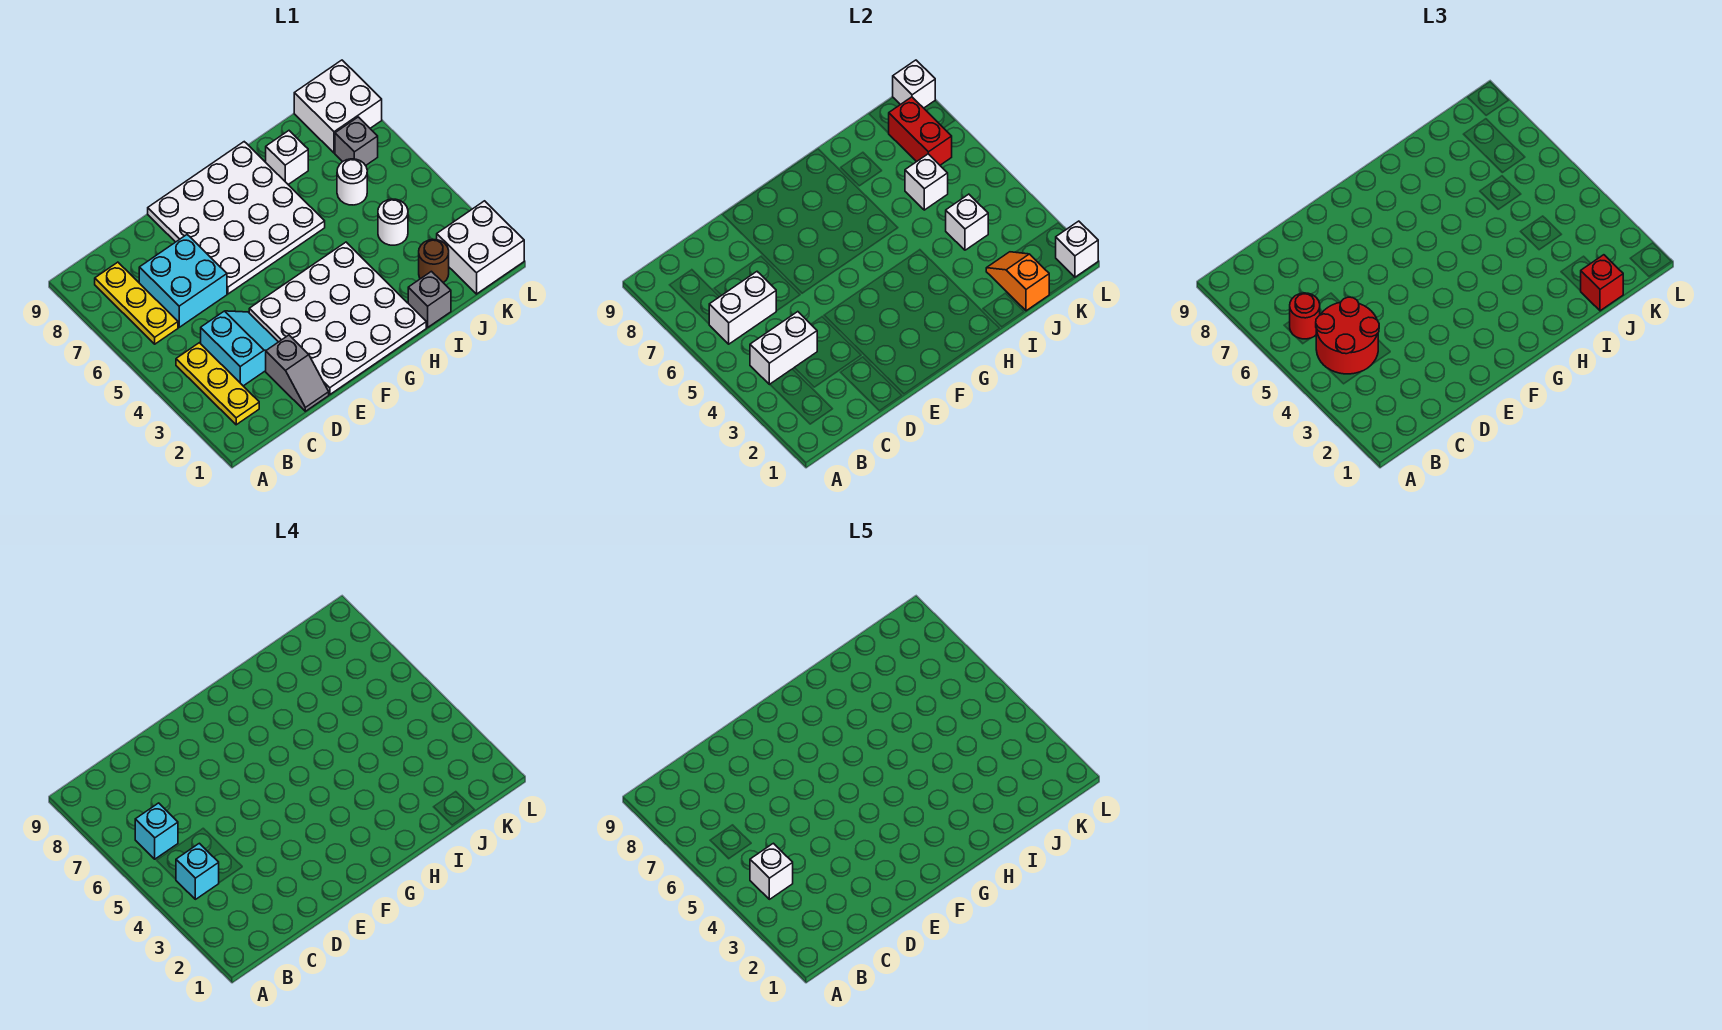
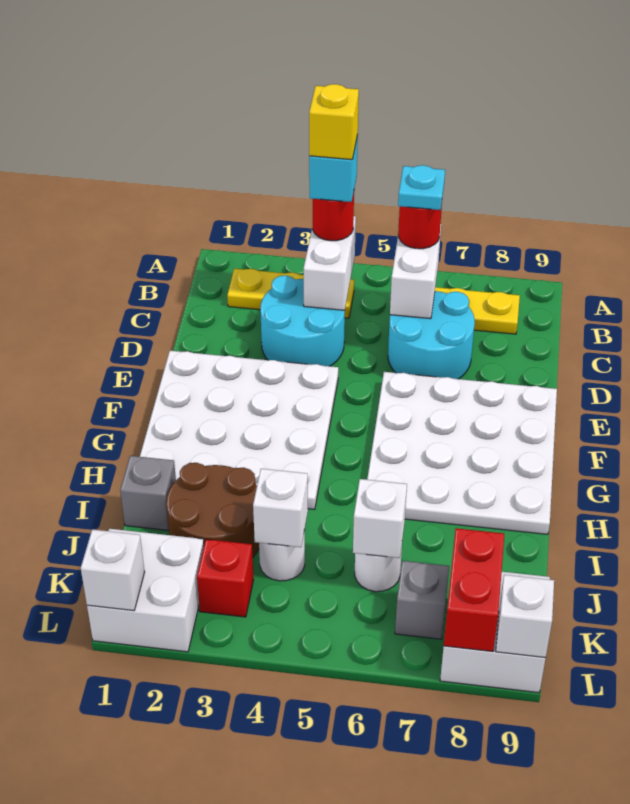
red round brick B4:C5 level 3 -> red round brick B4 level 3
white brick B4 level 5 -> yellow brick B4 level 5
cyan brick B6 level 4 -> cyan plate B6 level 4
cyan slope C3:D4 level 1 top C -> cyan round brick C3:D4 level 1
cyan brick C6:D7 level 1 -> cyan round brick C6:D7 level 1
grey slope D1:D2 level 1 top 2 -> none
white brick I8 level 1 -> none
orange slope J1:J2 level 2 top 1 -> none
red brick J1 level 3 -> red brick K3 level 1
brown round brick J2 level 1 -> brown round brick I2:J3 level 1
red brick K7:K8 level 2 -> red brick K8:L8 level 2

